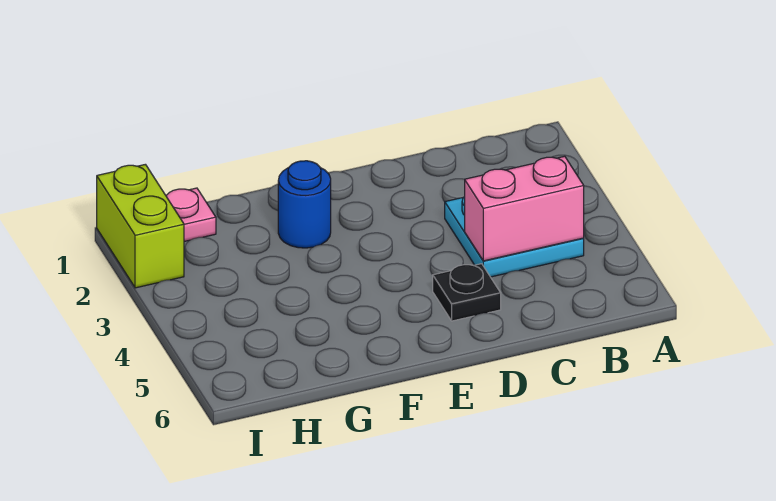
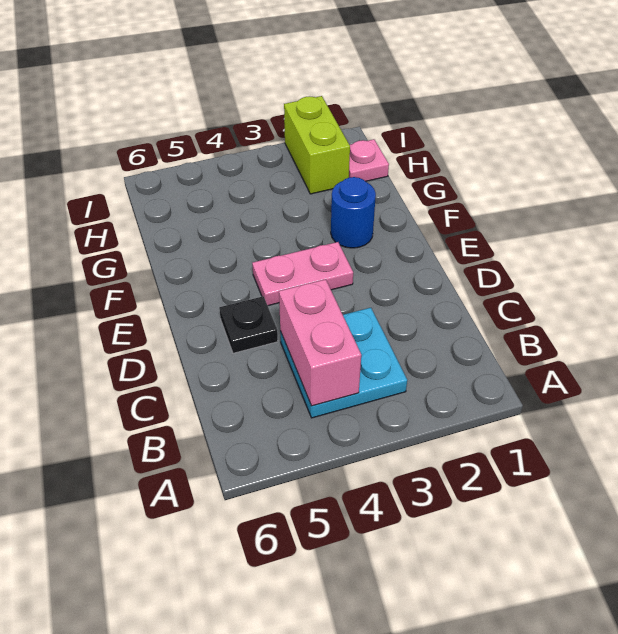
none -> pink plate E3:E4 level 1
lime brick I1:I2 level 1 -> lime brick H2:I2 level 1

